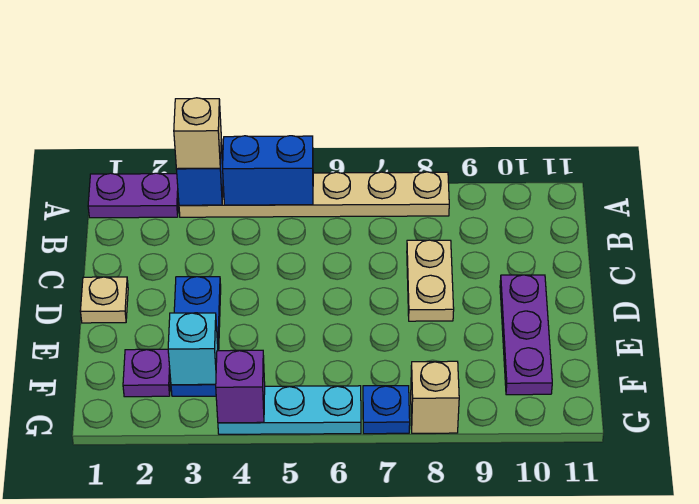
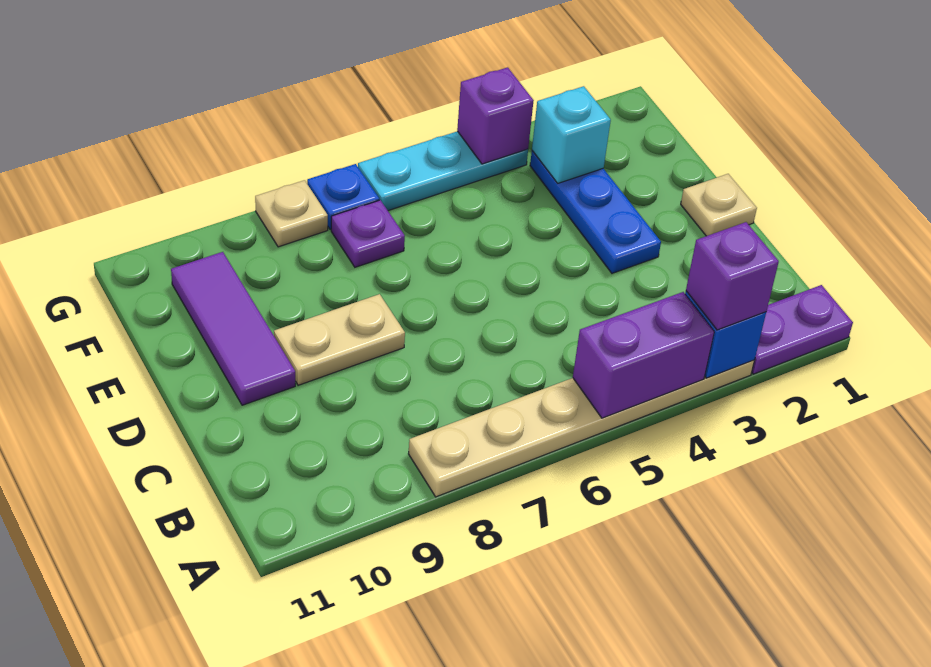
tan brick A3 level 3 -> purple brick A3 level 3
blue brick A4:A5 level 2 -> purple brick A4:A5 level 2
tan plate C8:D8 level 1 -> tan plate D8:D9 level 1
purple plate D10:F10 level 1 -> purple tile D10:F10 level 1
purple plate F2 level 1 -> purple plate F7 level 1
tan brick G8 level 1 -> tan plate G8 level 1

